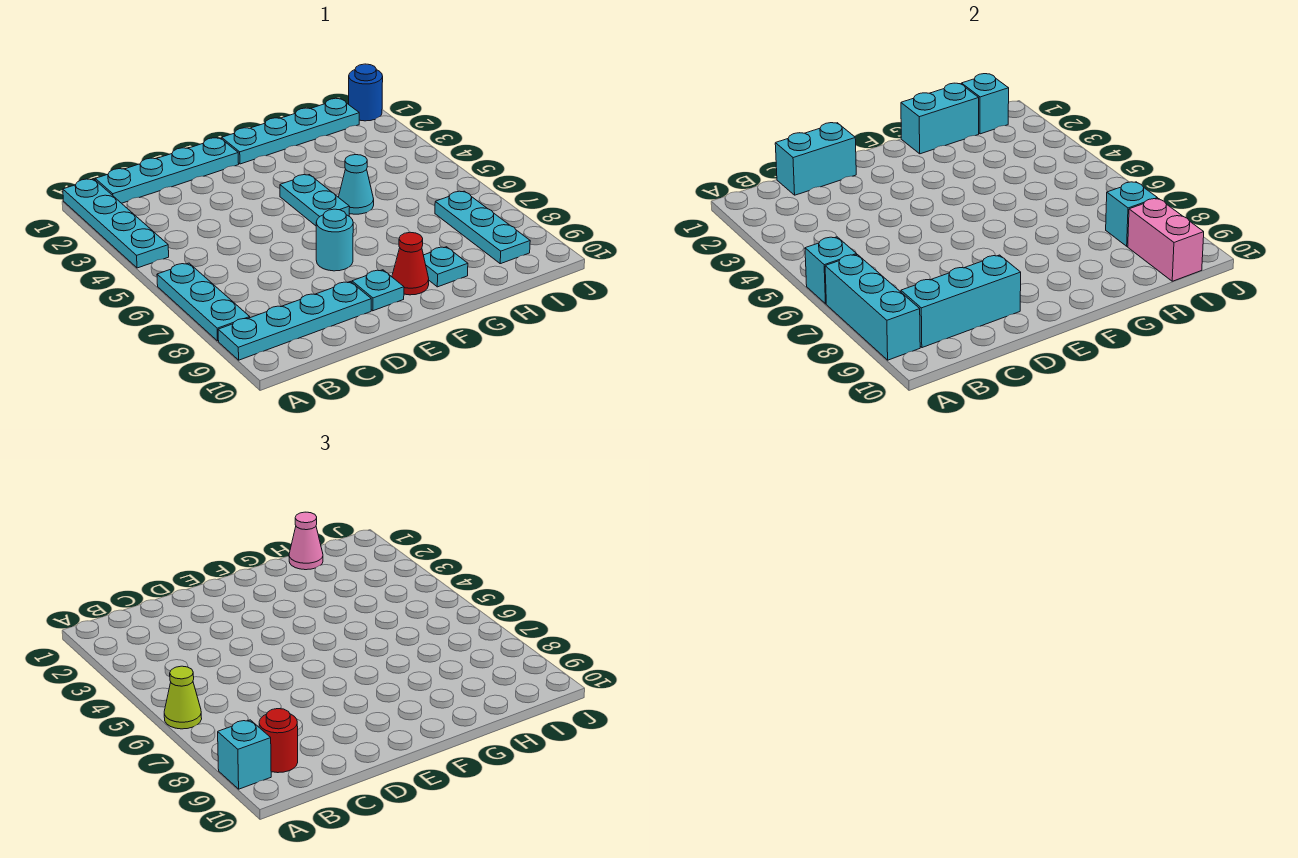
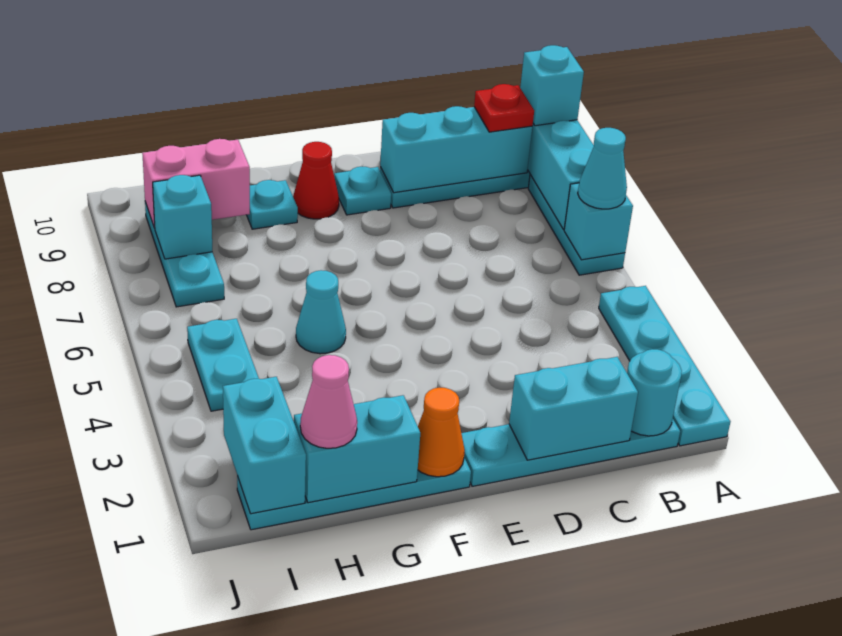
lime cone A6 level 3 -> cyan cone A6 level 3
red round brick B9 level 3 -> red plate B9 level 3
cyan round brick E7 level 1 -> cyan round brick B1 level 2
none -> orange cone F1 level 2
cyan plate F4:F5 level 1 -> cyan plate I4:I5 level 1
cyan brick I1 level 2 -> cyan brick I1:I2 level 2
pink brick I9:I10 level 2 -> pink brick H9:I9 level 2
blue round brick J1 level 1 -> none

